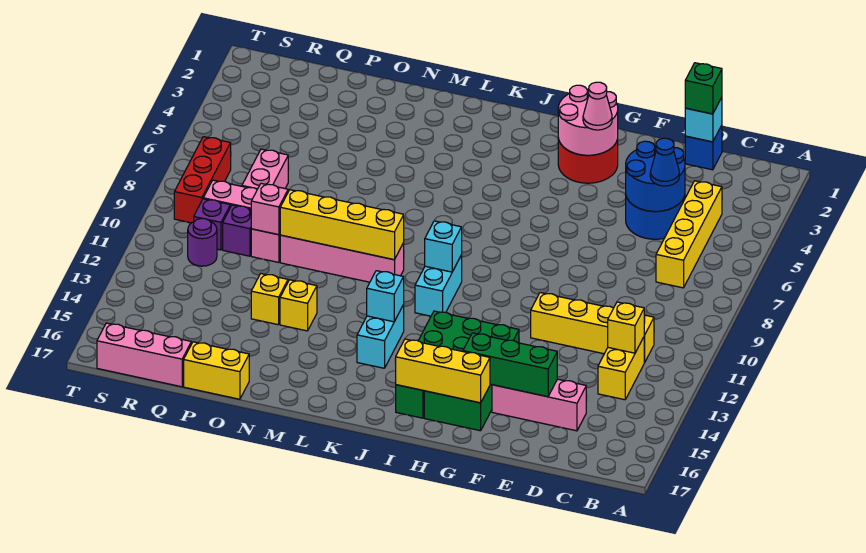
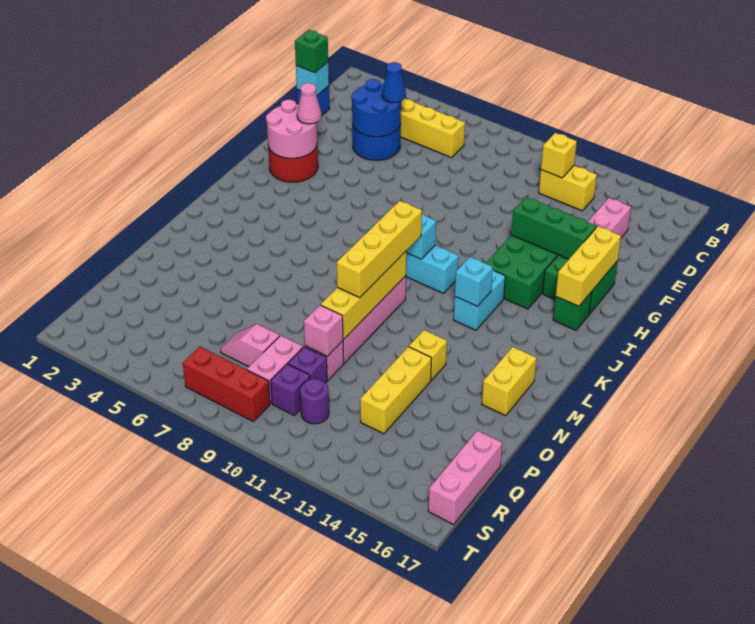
yellow brick C11:F11 level 1 -> yellow brick K10:N10 level 3
green brick E15:G15 level 2 -> green brick G13:G15 level 2
cyan brick K13:K14 level 1 -> cyan brick J13:K13 level 1
yellow brick O13 level 1 -> yellow brick O13:Q13 level 1
yellow brick O17:P17 level 1 -> yellow brick M16:N16 level 1
pink brick Q7:Q8 level 1 -> pink slope Q7:Q8 level 1 top 8

